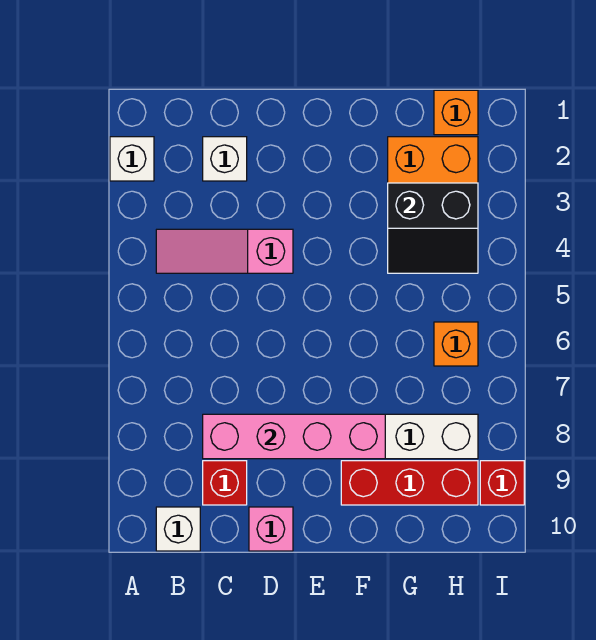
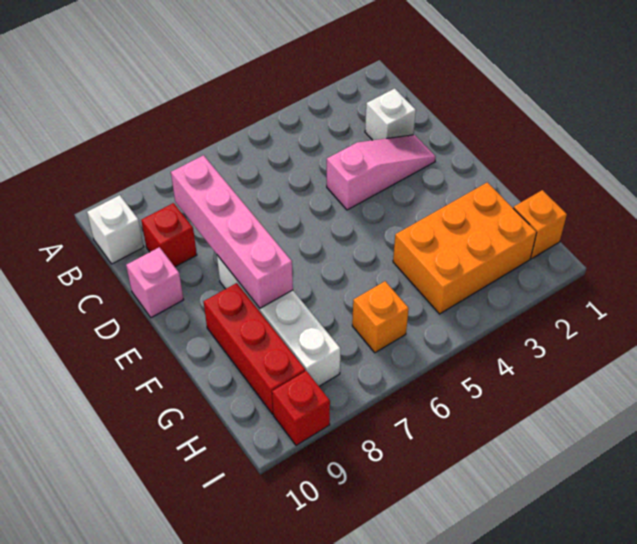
white brick A2 level 1 -> none
pink slope B4:D4 level 1 top D -> pink slope D2:D4 level 1 top 4
black slope G3:H4 level 2 top 3 -> none

